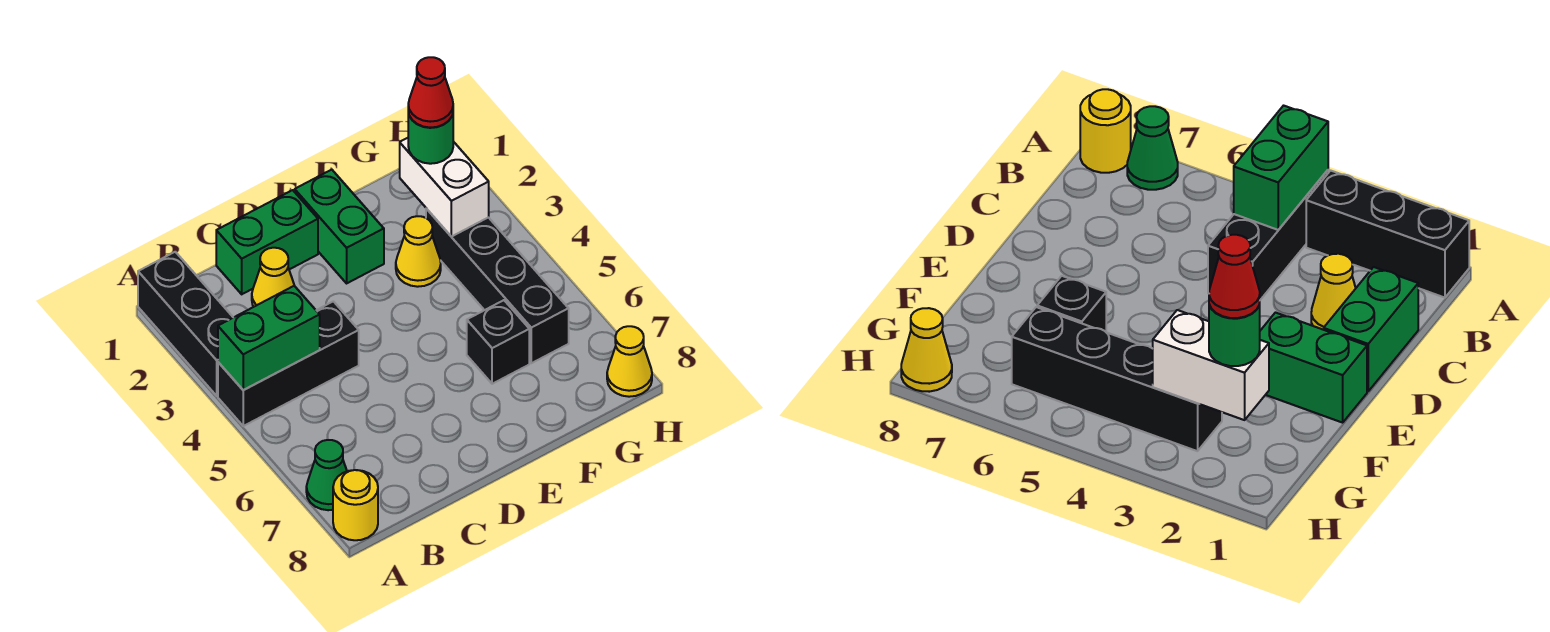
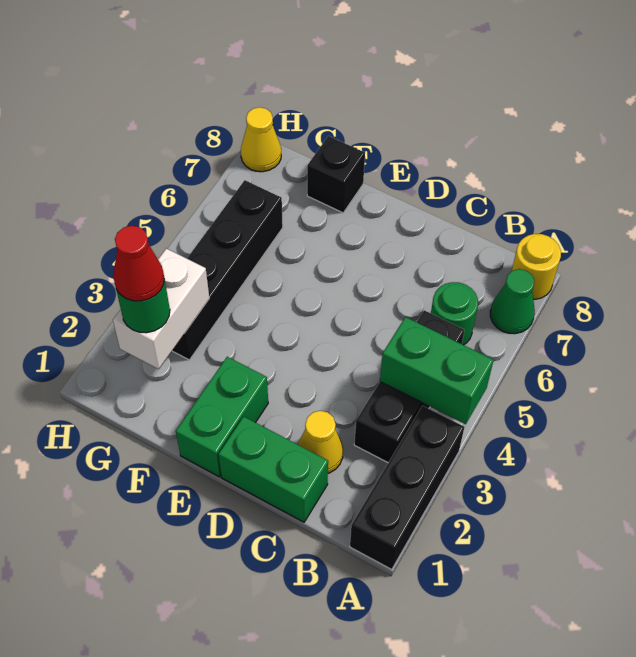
black brick A4:C4 level 1 -> black brick B3:B5 level 1
none -> green round brick B6 level 1
yellow cone F3 level 1 -> none
black brick F6 level 1 -> black brick F8 level 1

